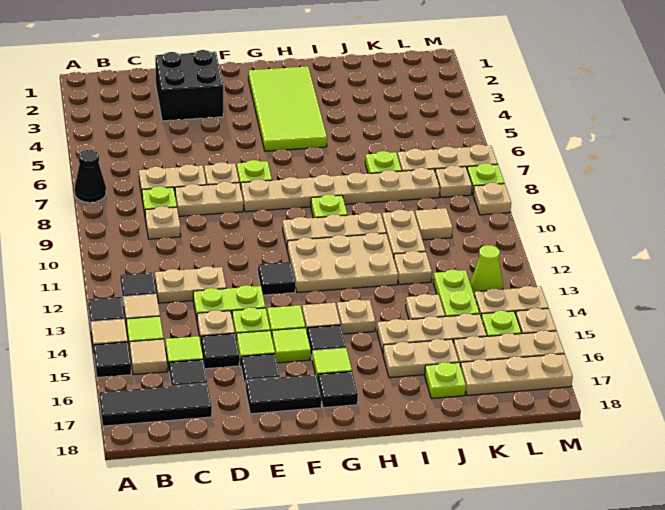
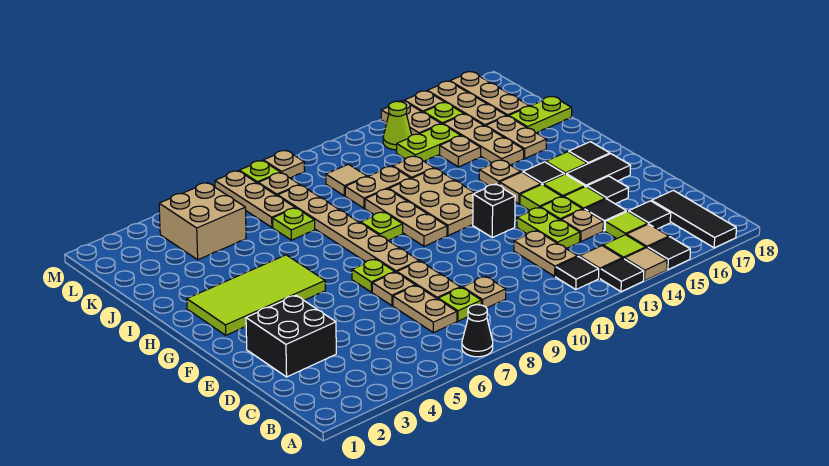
black tile E17:F17 level 1 -> black tile F16:F17 level 1
black tile F12 level 1 -> black brick F12 level 1
lime plate J17 level 1 -> lime plate J17:J18 level 1
none -> tan brick K4:L5 level 1

